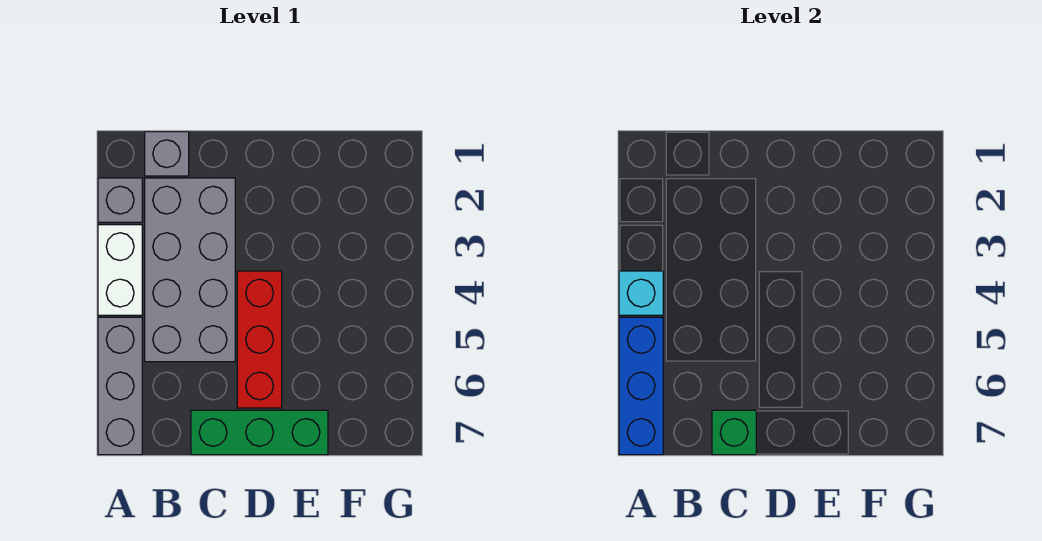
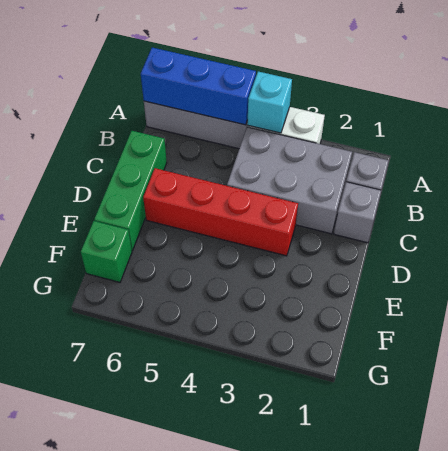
grey brick A2 level 1 -> grey brick C1 level 1
grey brick B2:C5 level 1 -> grey brick B2:C4 level 1
green brick C7 level 2 -> green brick F7 level 1
red brick D4:D6 level 1 -> red brick D3:D6 level 1

